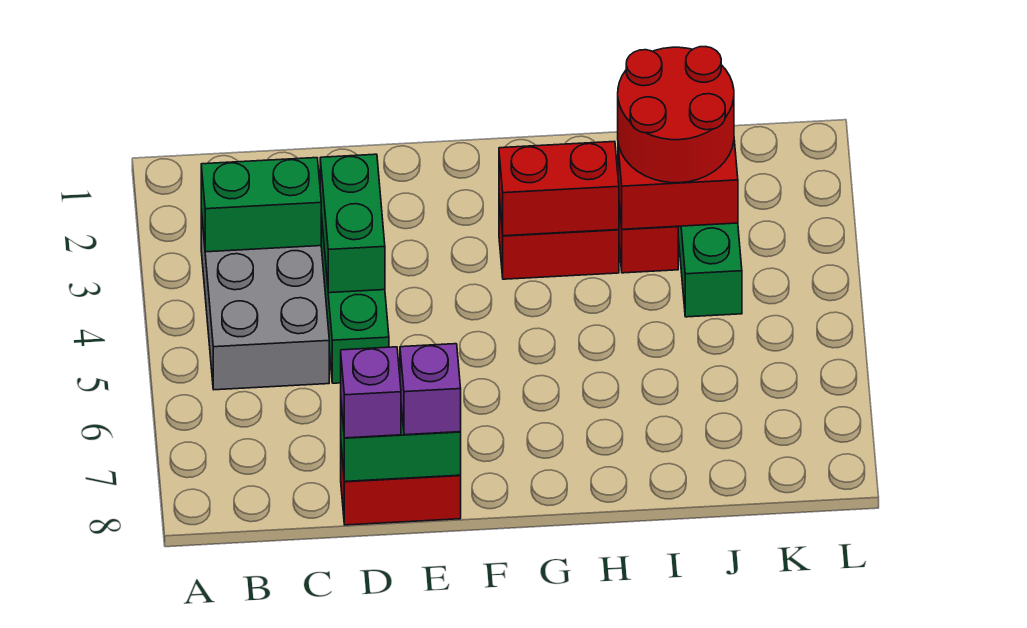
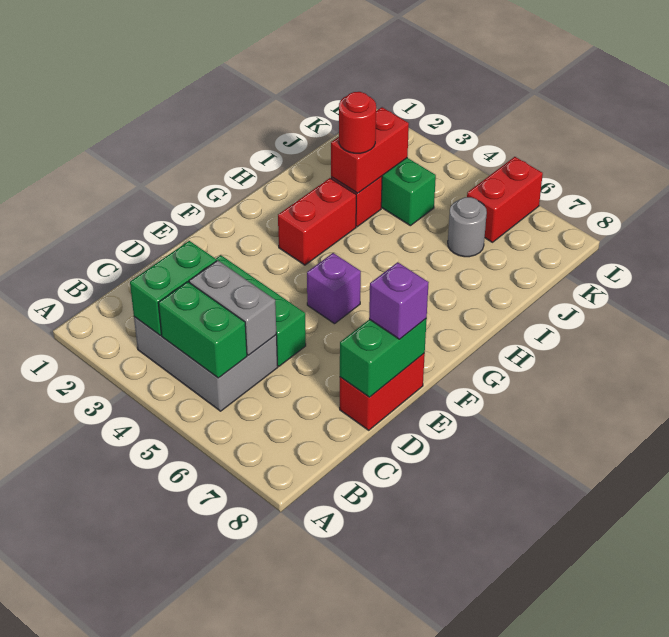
none -> grey brick C4:C5 level 2
green brick D3:D4 level 2 -> green brick B4:B5 level 2
purple brick D8 level 3 -> purple brick F5 level 1
red brick G3:H3 level 2 -> red brick K6:L6 level 1
red round brick I2:J3 level 3 -> red round brick I3 level 3
none -> grey round brick J6 level 1

